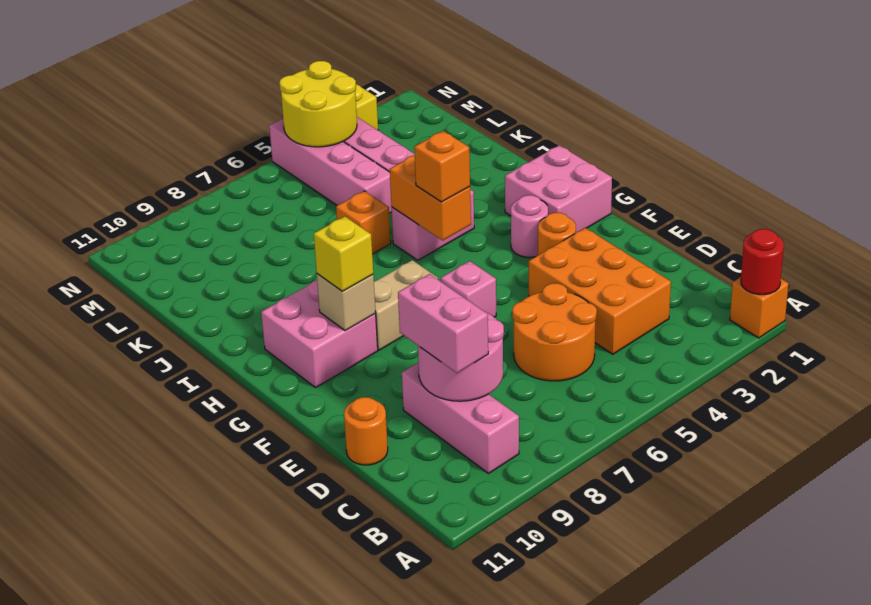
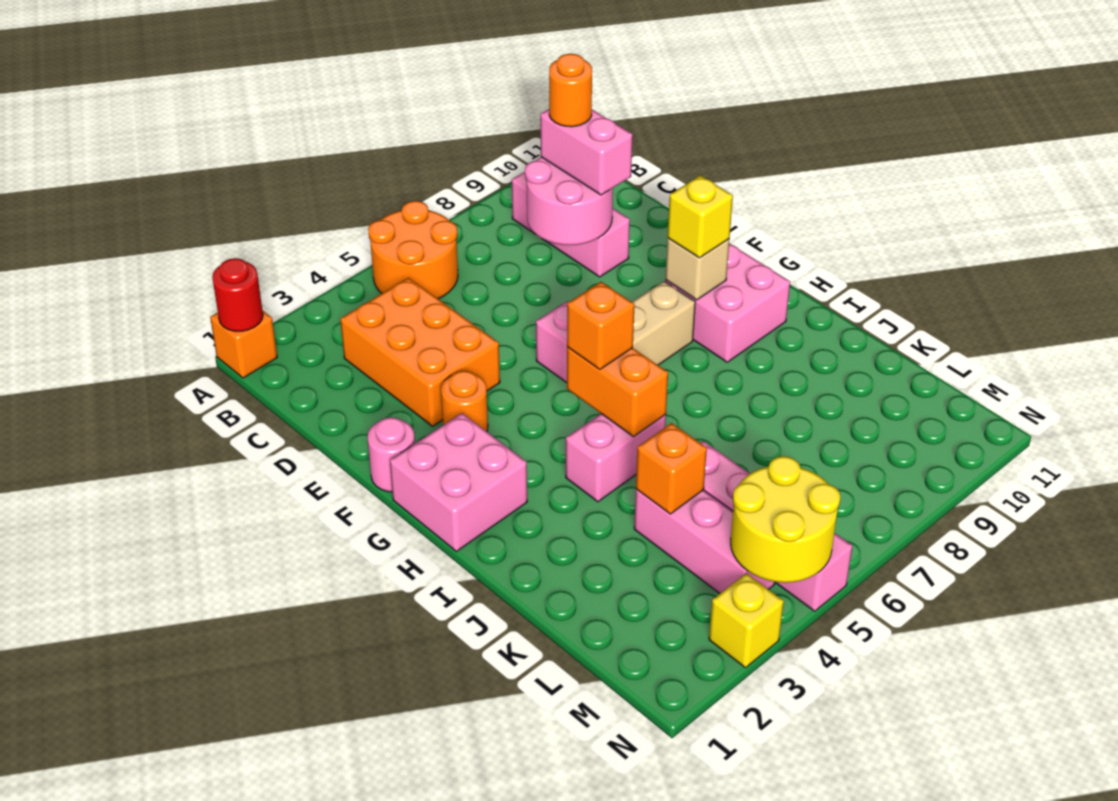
orange round brick C5:D6 level 1 -> orange round brick A5:B6 level 1
orange round brick D11 level 1 -> orange round brick C9 level 4
pink round brick G3 level 1 -> pink round brick F1 level 1
orange brick J6 level 1 -> orange brick K4 level 2

